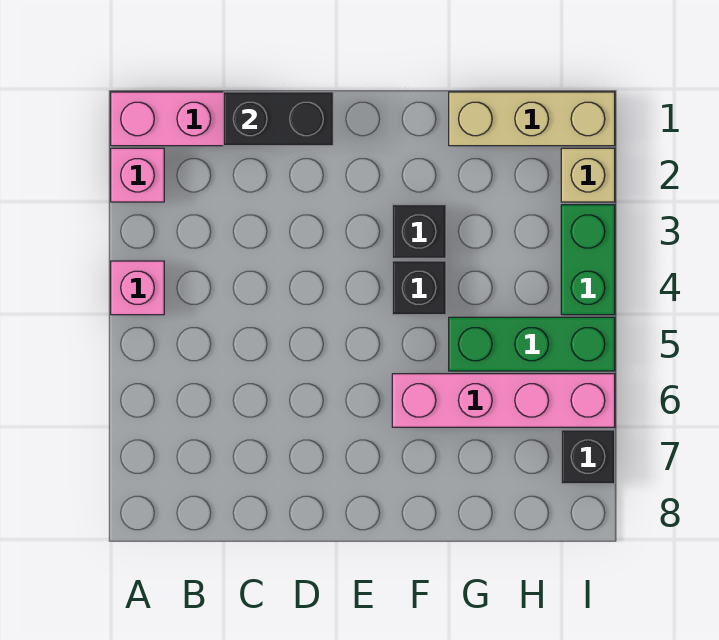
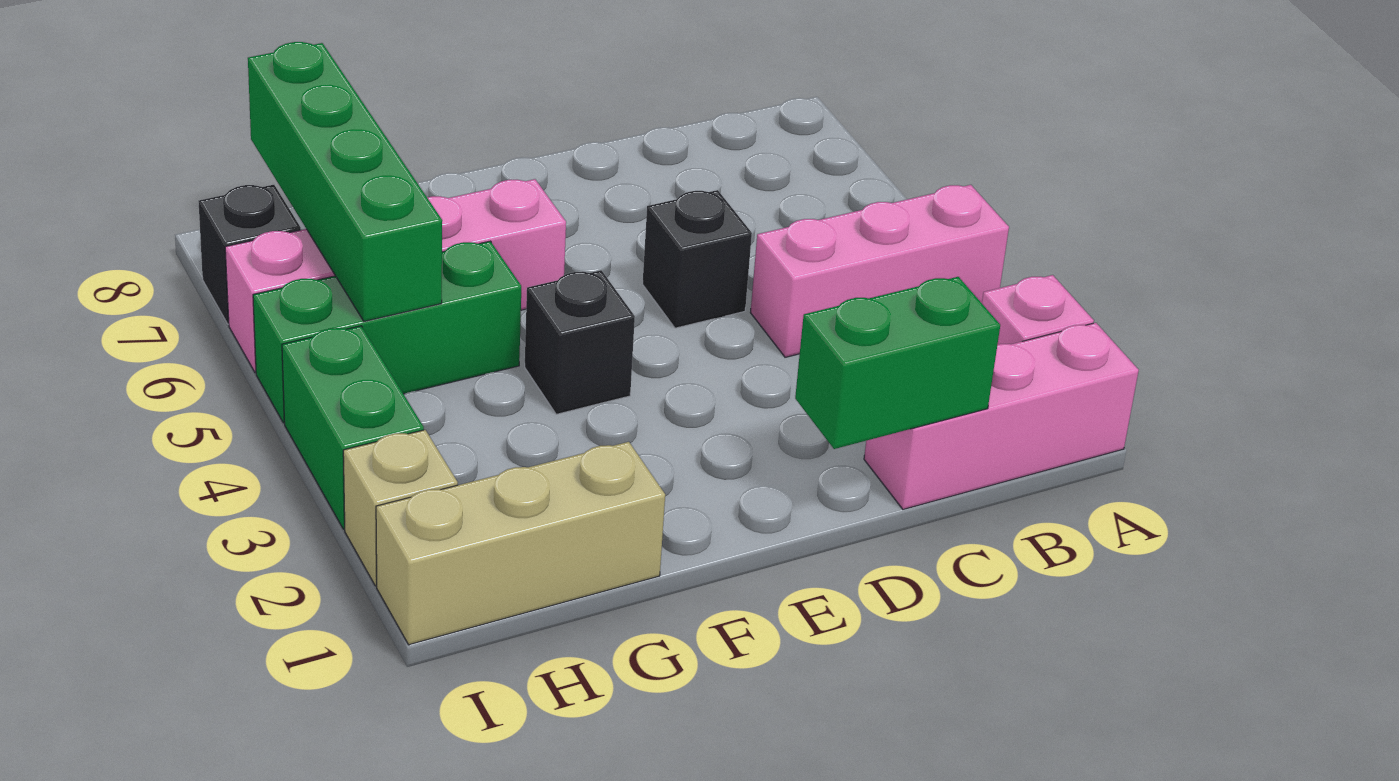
pink brick A4 level 1 -> pink brick A4:C4 level 1
black brick C1:D1 level 2 -> green brick C1:D1 level 2
black brick F3 level 1 -> black brick D5 level 1
none -> green brick H5:H8 level 2

